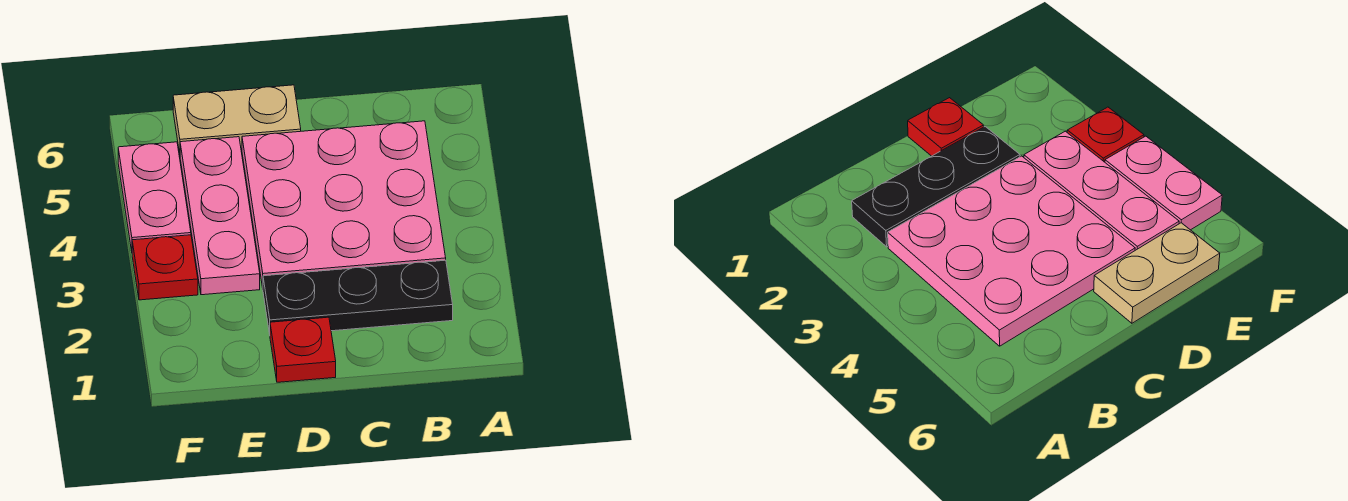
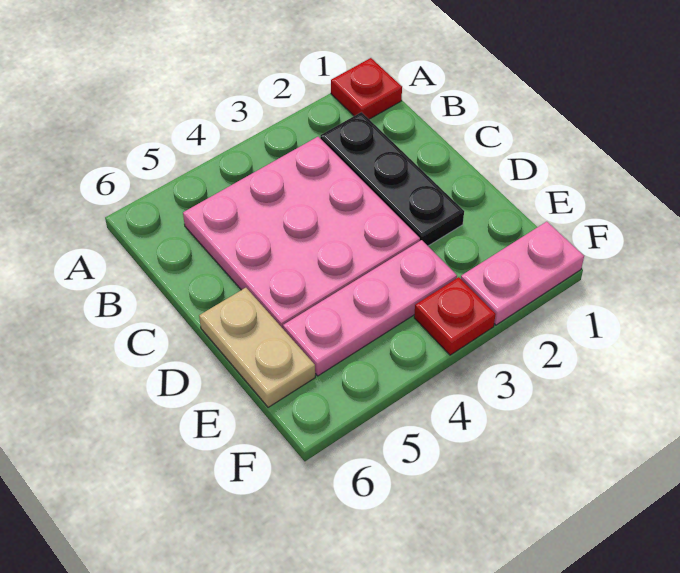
red plate D1 level 1 -> red plate A1 level 1
pink plate F4:F5 level 1 -> pink plate F1:F2 level 1

